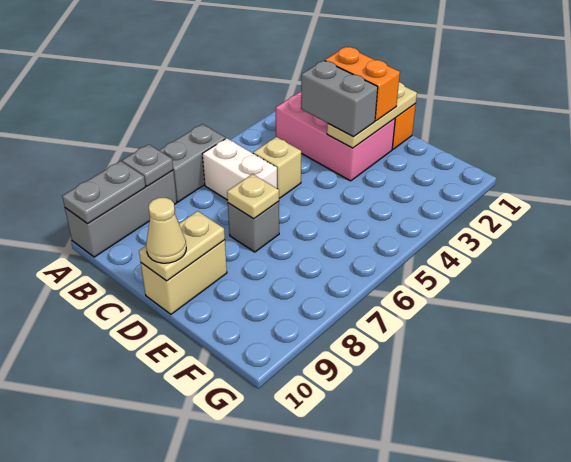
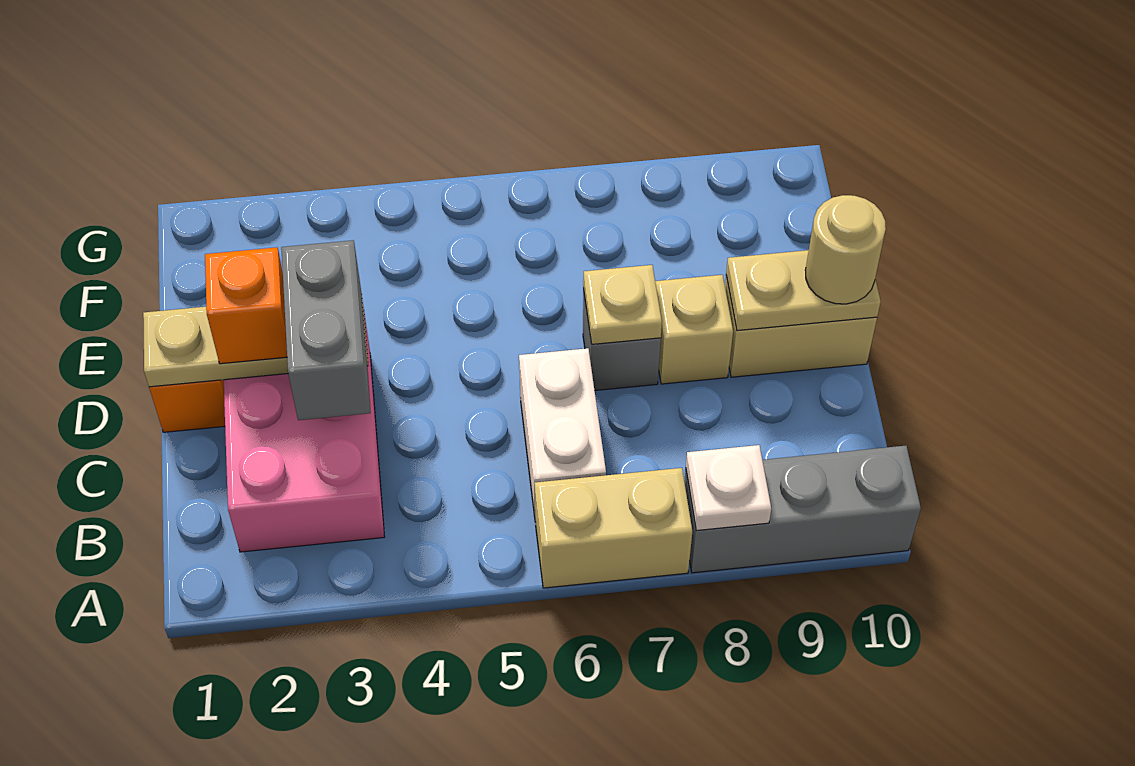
grey brick A6:A7 level 1 -> tan brick A6:A7 level 1
grey plate A8 level 2 -> white plate A8 level 2
grey plate A9:A10 level 2 -> none
orange brick C2:D2 level 3 -> orange brick D2 level 3
tan brick C5 level 1 -> tan brick D8 level 1
tan cone D10 level 3 -> tan round brick D10 level 3

